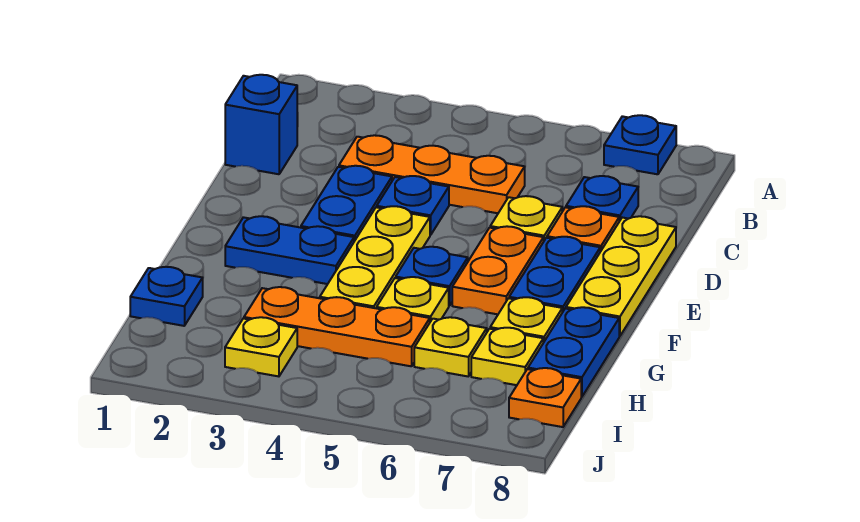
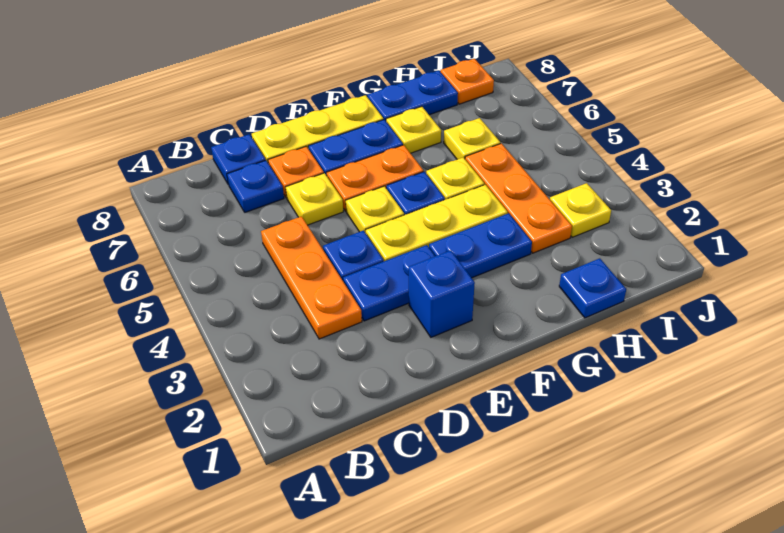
blue plate A7 level 1 -> blue plate C8 level 1
blue brick C1 level 1 -> blue brick E2 level 1
blue plate F2:F3 level 1 -> blue plate F3:G3 level 1
yellow plate H7 level 1 -> yellow plate E5 level 1

